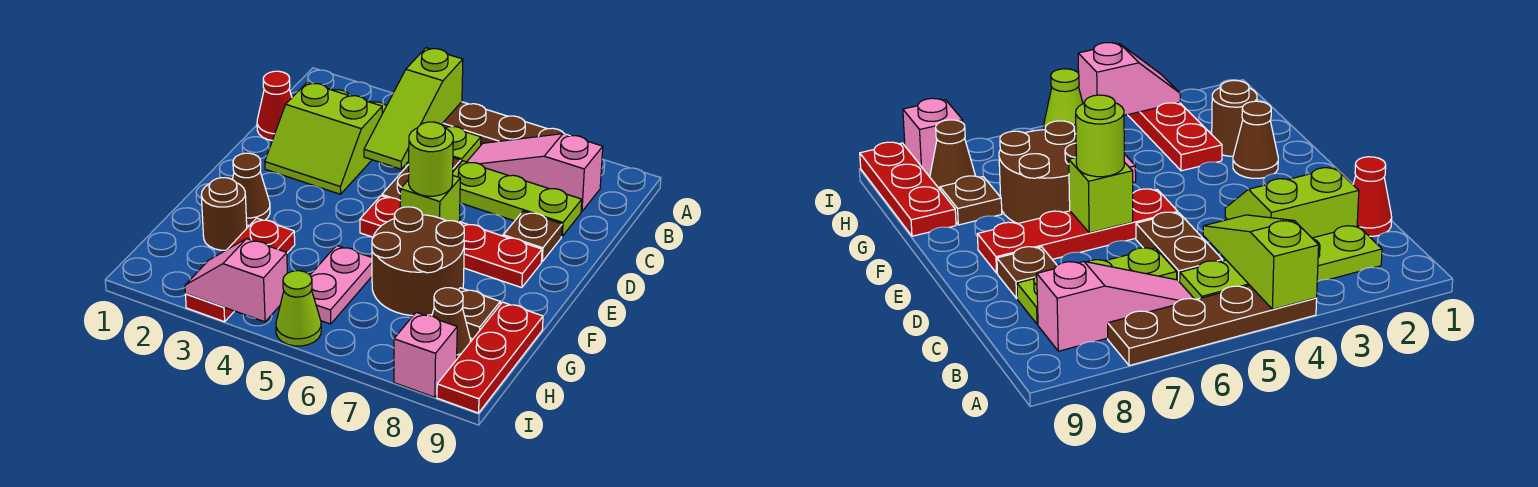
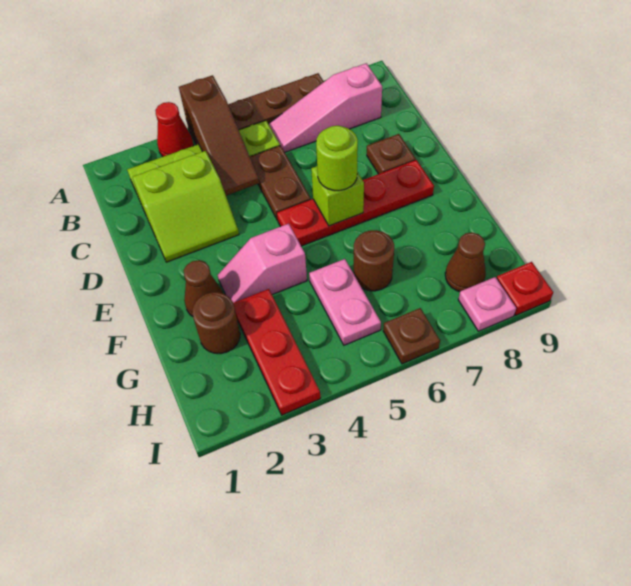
lime slope A4:C4 level 2 top A -> brown slope A4:C4 level 2 top A
red cone C1 level 1 -> red cone A3 level 1
lime plate C6:C8 level 1 -> none
brown round brick F6:G7 level 1 -> brown round brick G6 level 1
brown plate G8 level 1 -> brown plate I6 level 1
red plate G9:I9 level 1 -> red plate I9 level 1
pink slope I3:I4 level 2 top 4 -> pink slope F3:F4 level 1 top 4
lime cone I5 level 1 -> none
pink brick I8 level 1 -> pink plate I8 level 1

